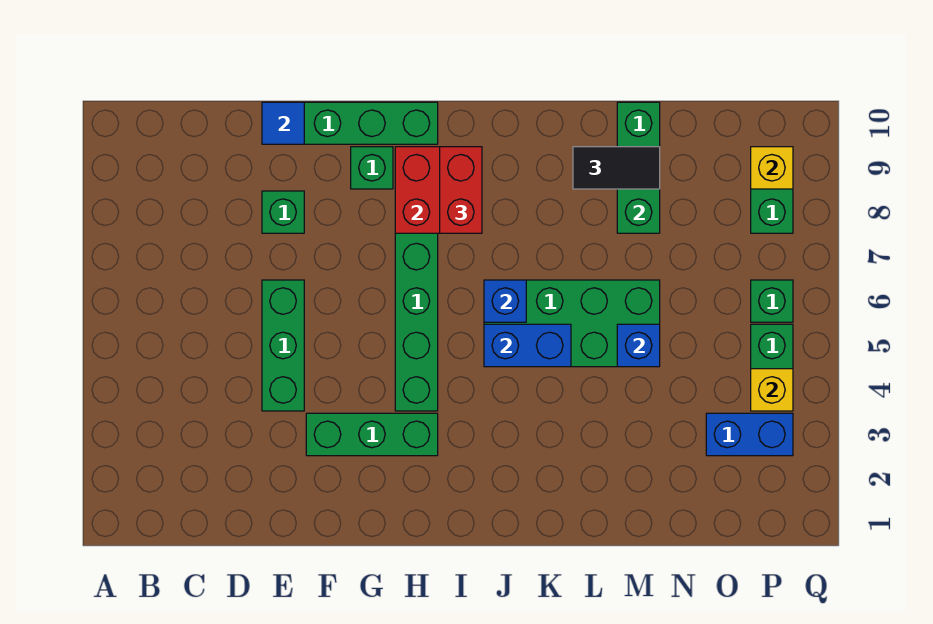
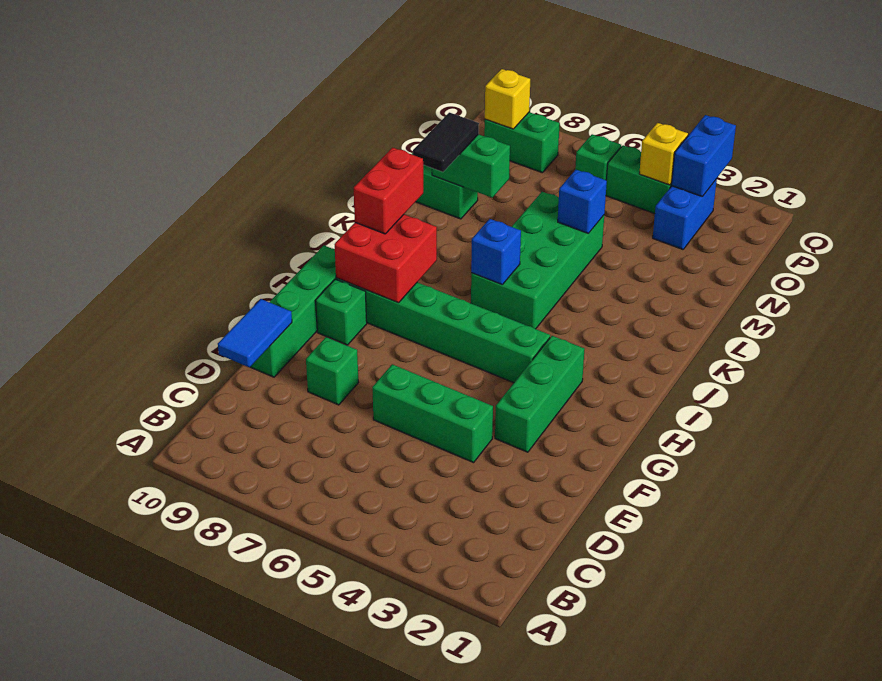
blue tile E10 level 2 -> blue tile D10:E10 level 2
red brick I8:I9 level 3 -> red brick I9:J9 level 3
blue brick J5:K5 level 2 -> blue brick P3:Q3 level 2

